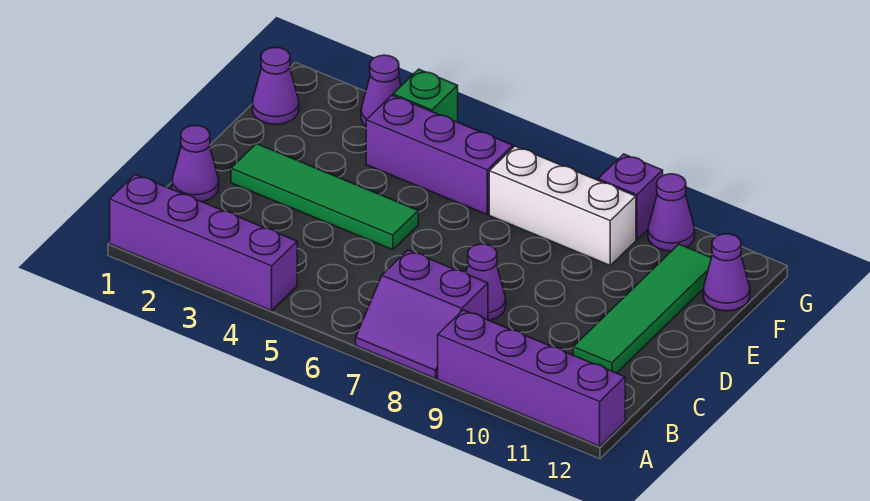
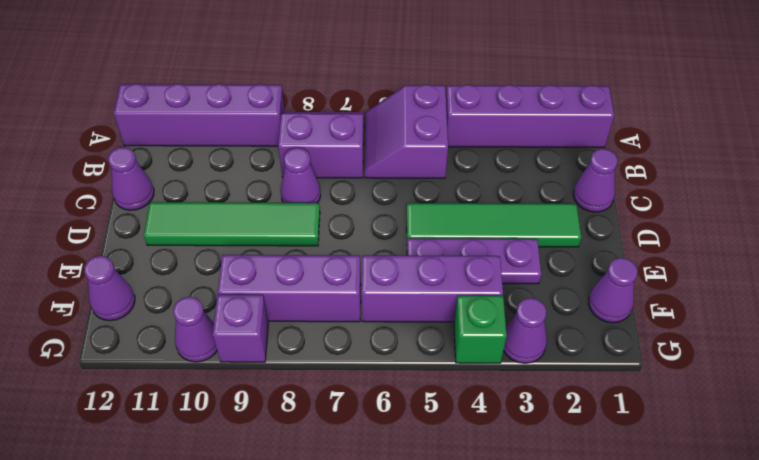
none -> purple slope A5:B6 level 1 top 5
green tile C11:F11 level 1 -> green tile D8:D11 level 1
none -> purple cone C12 level 1
none -> purple plate E3:E5 level 1
white brick F7:F9 level 1 -> purple brick F7:F9 level 1

